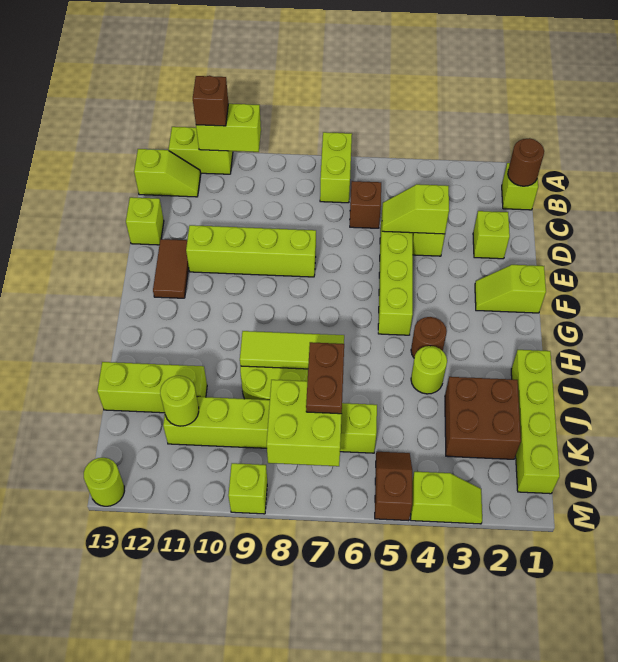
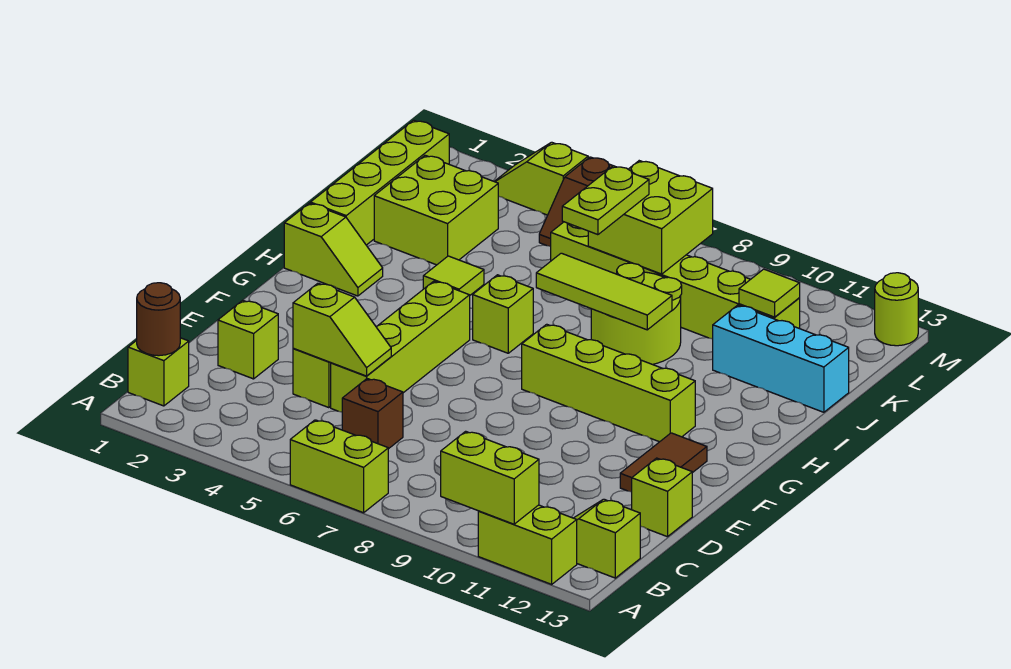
lime brick A7:B7 level 1 -> lime brick A6:A7 level 1
brown brick A11 level 3 -> none
lime brick E8:E11 level 1 -> lime brick G8:G11 level 1
lime slope F1:F2 level 1 top 1 -> lime slope H1:H2 level 1 top 1
brown round brick H4 level 1 -> none
lime round brick I4 level 1 -> lime tile I4 level 1
brown brick J2:K3 level 1 -> lime brick J2:K3 level 1
brown plate J7:K7 level 3 -> lime plate J7:K7 level 3
lime brick J11:J13 level 1 -> cyan brick J11:J13 level 1
lime round brick K11 level 2 -> lime tile K11 level 2
lime brick M9 level 1 -> lime brick H6 level 1

